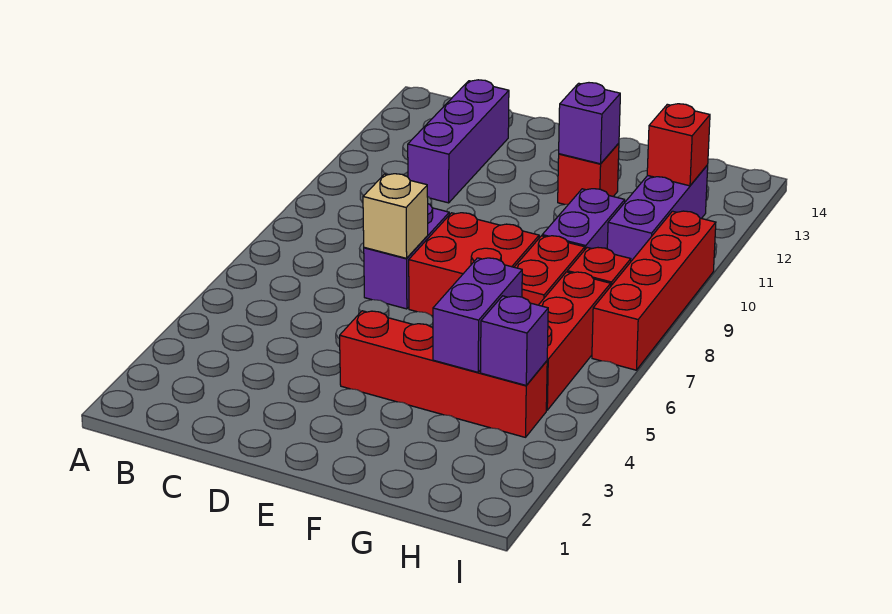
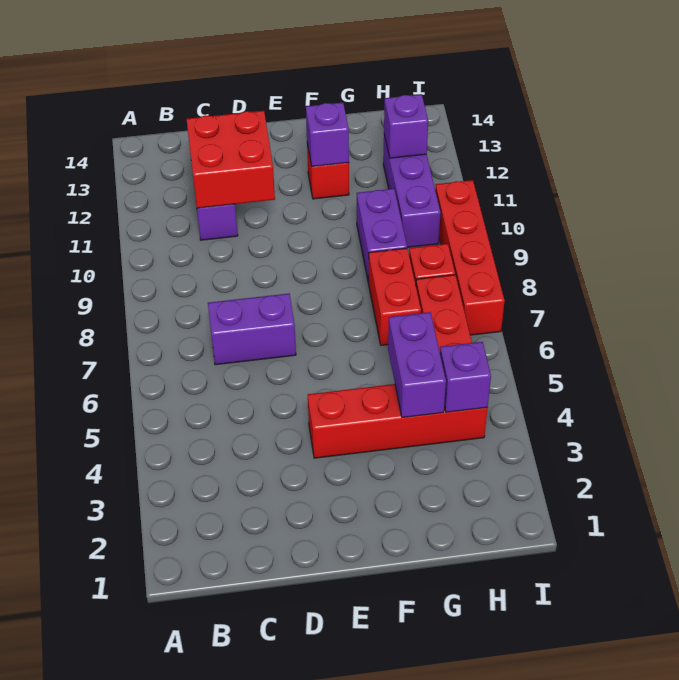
purple brick D7:D8 level 1 -> purple brick C7:D7 level 1
tan brick D7 level 2 -> none
red brick E7:F8 level 1 -> red brick C11:D12 level 2
red brick H12 level 2 -> purple brick H12 level 2

